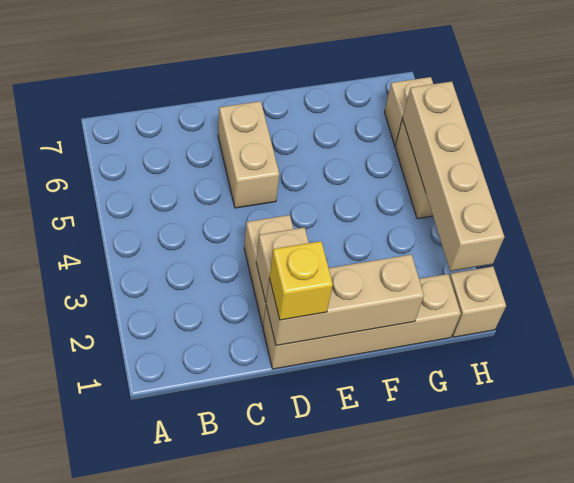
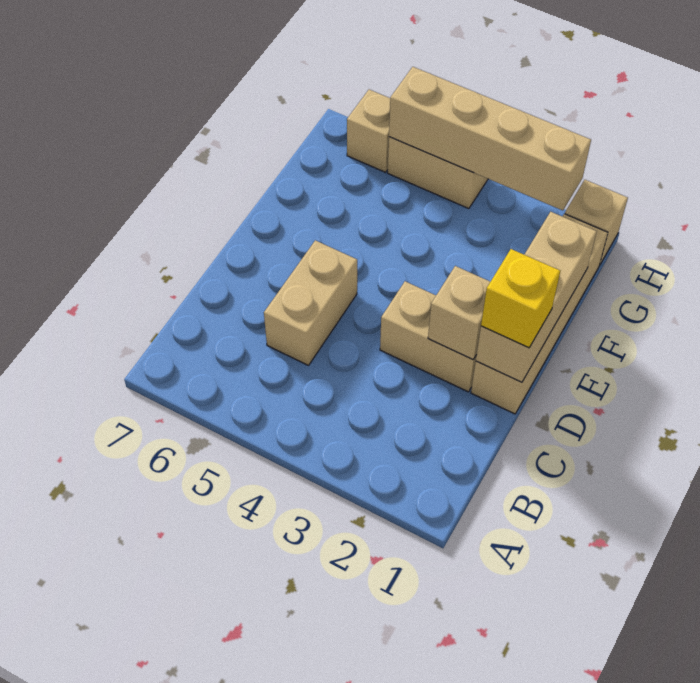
tan brick D5:D6 level 1 -> tan brick C5:D5 level 1

